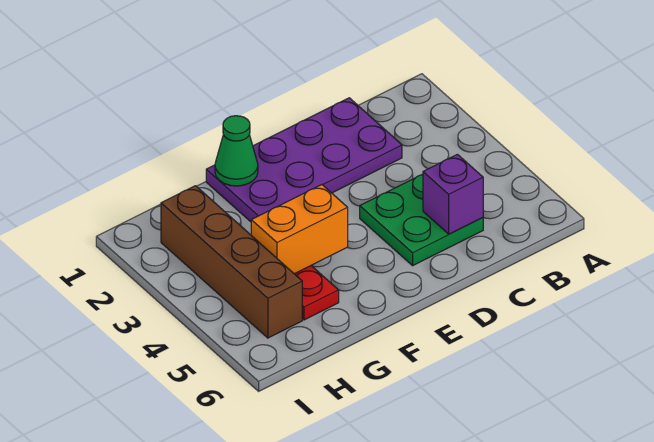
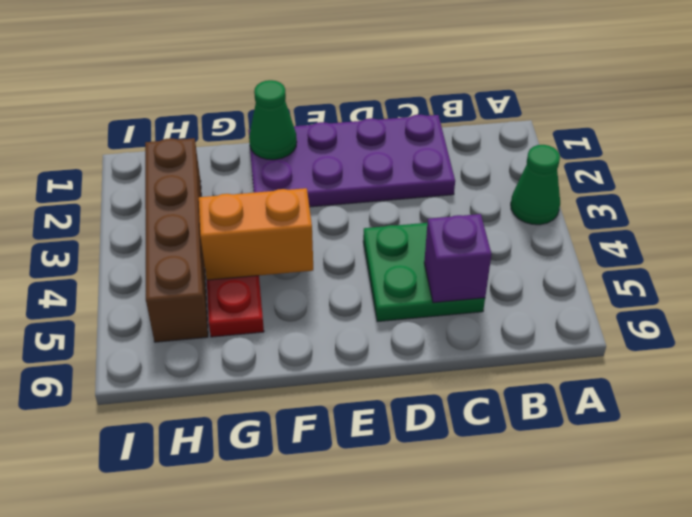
none -> green cone A3 level 1

